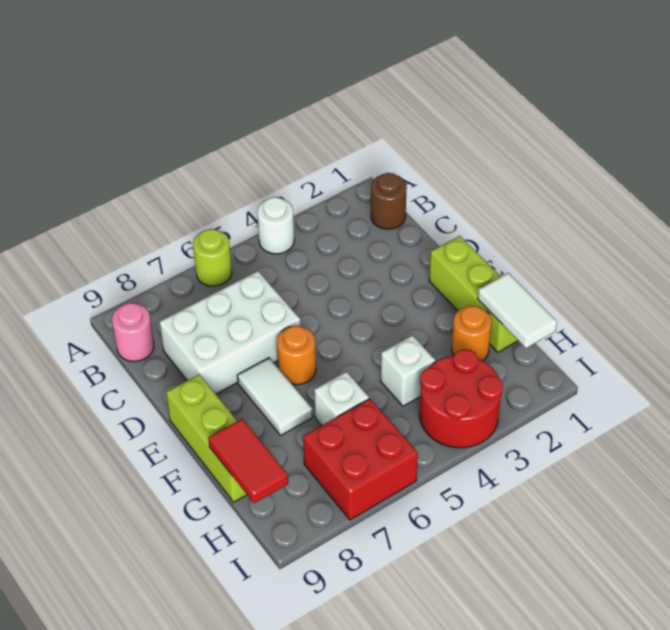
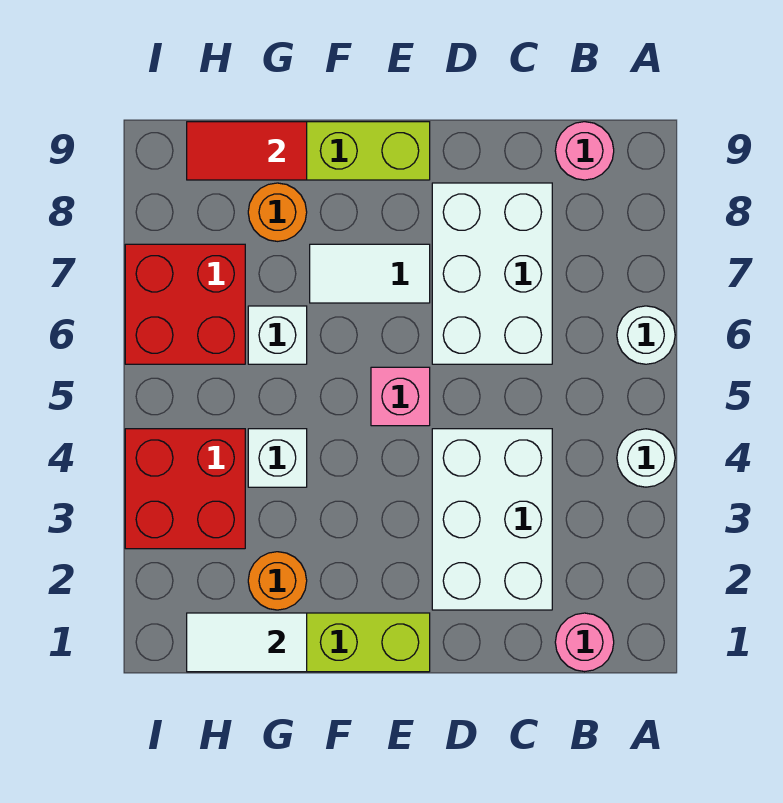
lime round brick A6 level 1 -> white round brick A6 level 1
brown round brick B1 level 1 -> pink round brick B1 level 1
none -> white brick C2:D4 level 1
none -> pink brick E5 level 1
orange round brick E6 level 1 -> orange round brick G8 level 1
red round brick H3:I4 level 1 -> red brick H3:I4 level 1

